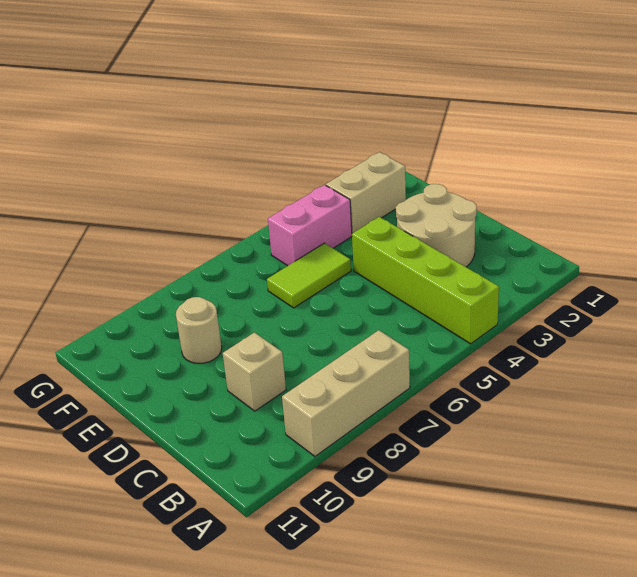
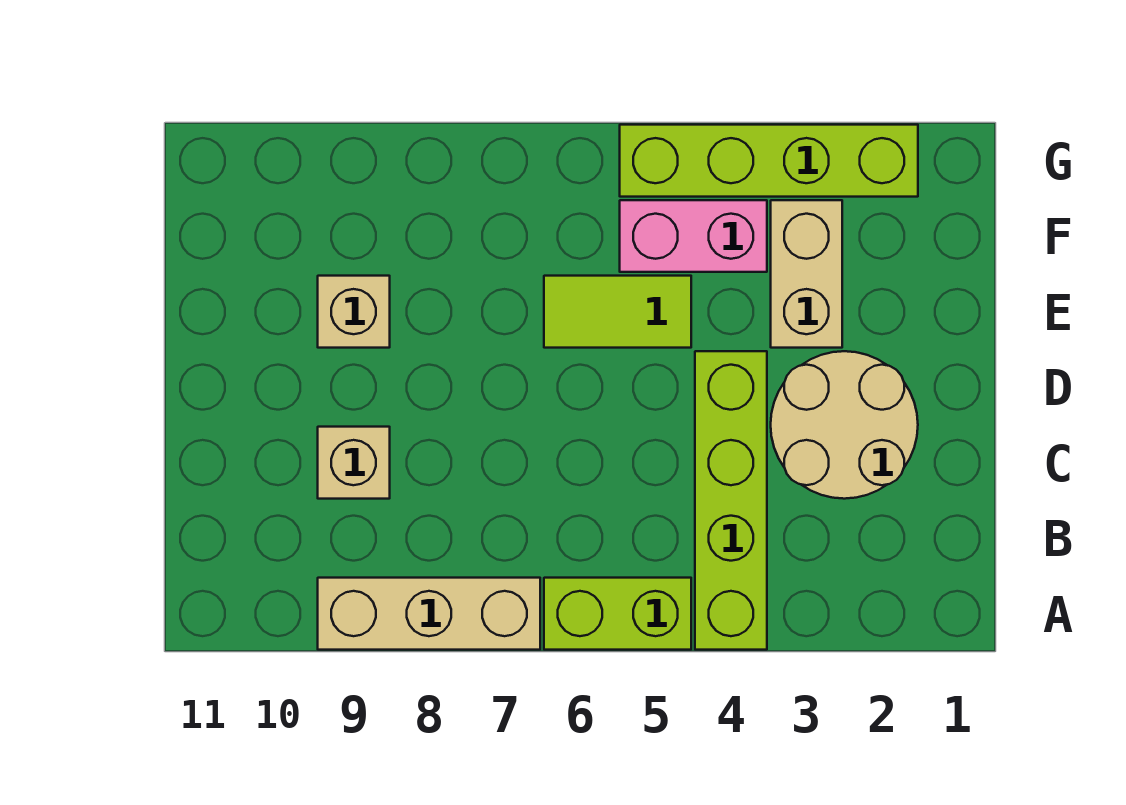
none -> lime brick A5:A6 level 1
tan round brick E9 level 1 -> tan brick E9 level 1
tan brick F2:F3 level 1 -> tan brick E3:F3 level 1
none -> lime brick G2:G5 level 1

